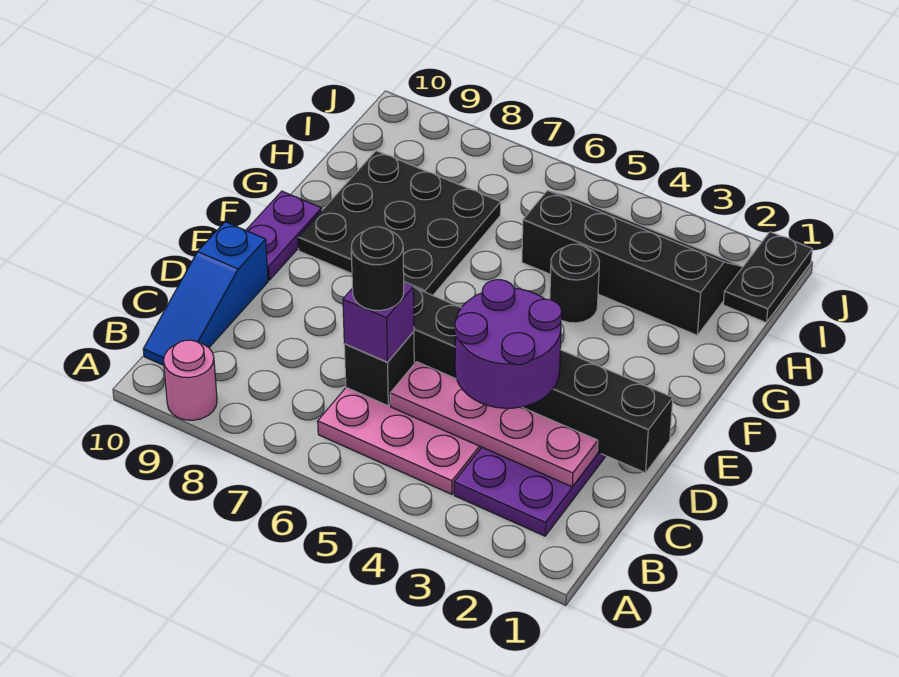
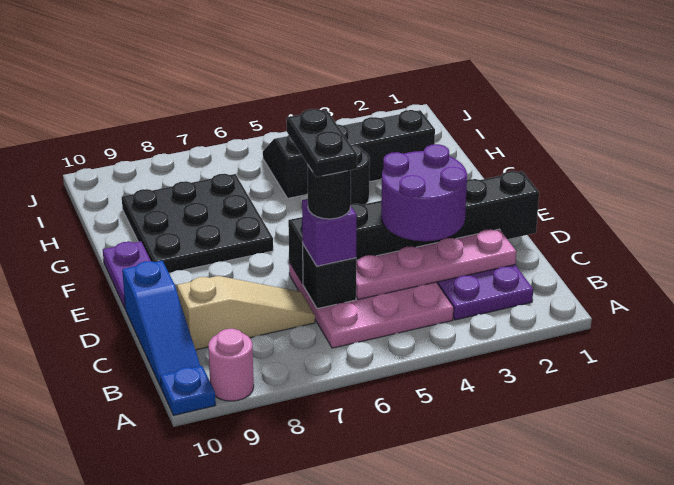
none -> blue plate A10 level 1
none -> tan slope C7:C9 level 1 top 9
black plate I1:J1 level 1 -> black plate C6:D6 level 5

